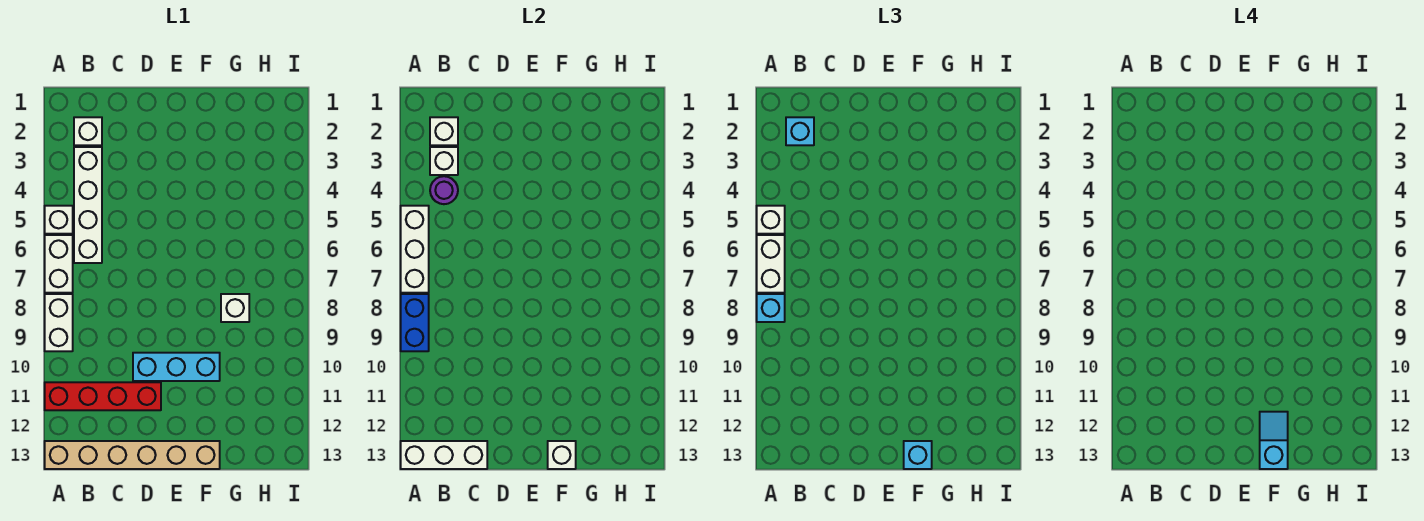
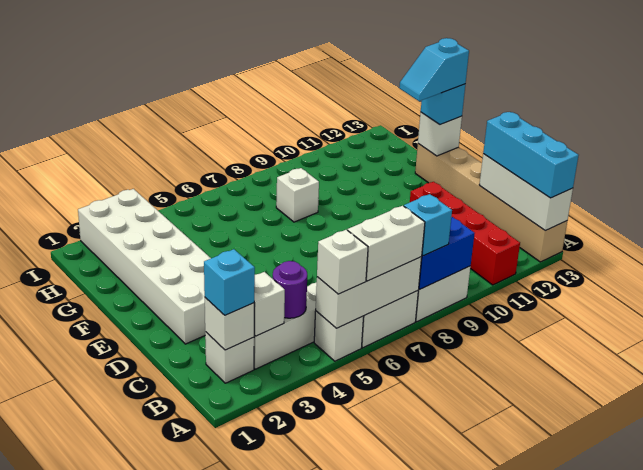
none -> white brick D2:I3 level 1
cyan brick D10:F10 level 1 -> cyan brick A13:C13 level 3

